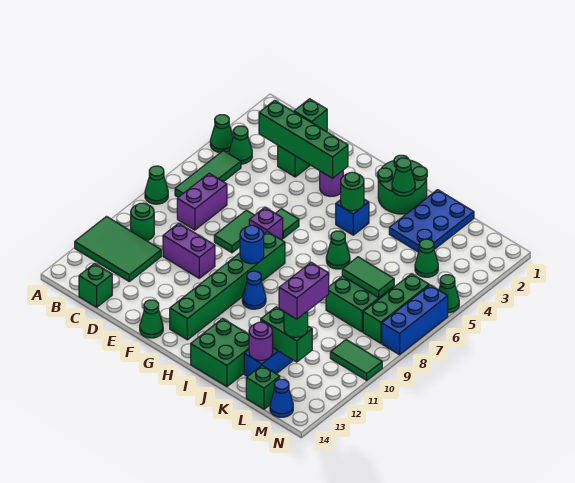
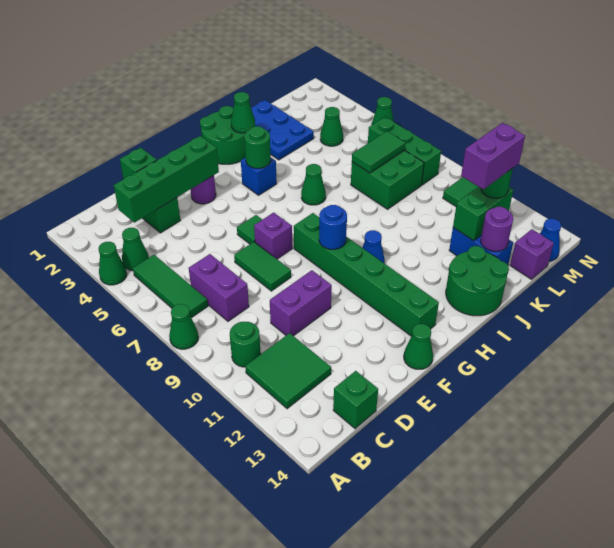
green tile A11:C12 level 1 -> green tile B11:C12 level 1
green brick I13:J14 level 1 -> green round brick I13:J14 level 1
purple brick L11:L12 level 4 -> purple brick K12:L12 level 4
green brick L14 level 1 -> purple brick L14 level 1
blue brick N6:N8 level 1 -> none

